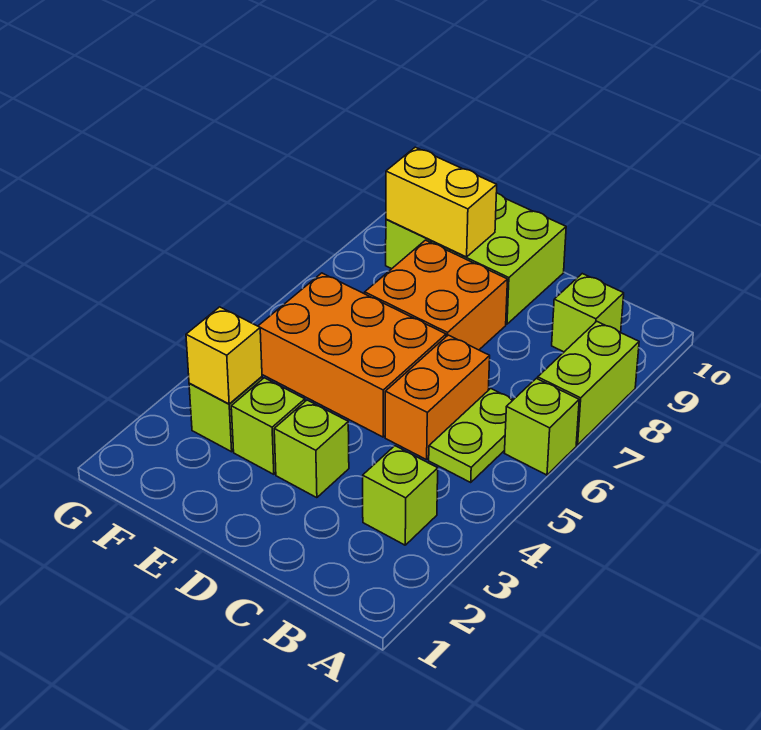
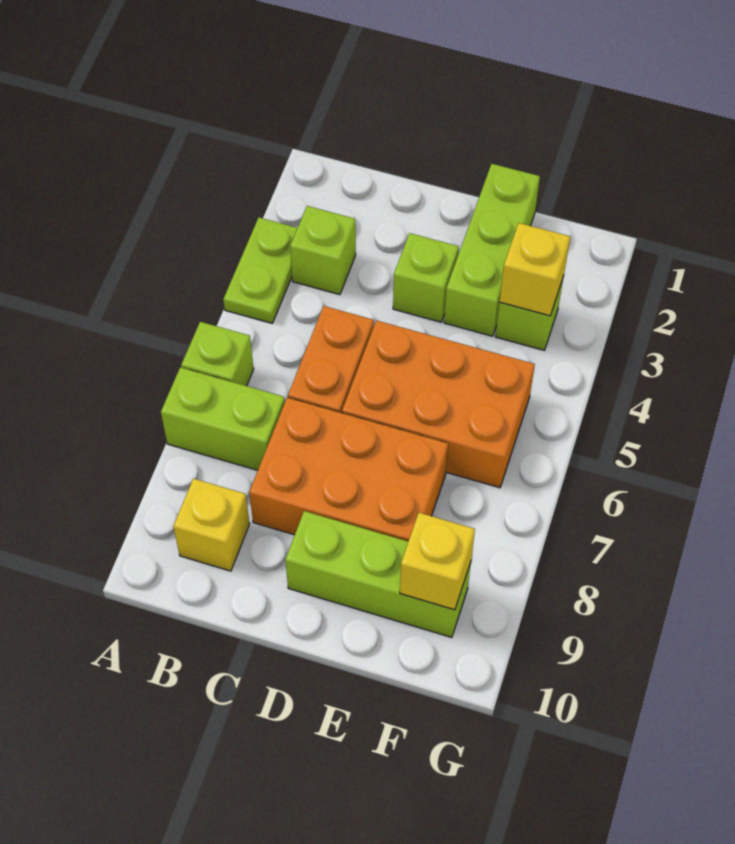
lime brick A7:A8 level 1 -> lime brick A7:B7 level 1
lime plate B5:B6 level 1 -> lime plate A3:A4 level 1
lime brick B9 level 1 -> yellow brick B9 level 1
orange brick D7:E8 level 1 -> orange brick C7:E8 level 1
lime brick D9:F10 level 1 -> lime brick D9:F9 level 1
lime brick E3 level 1 -> lime brick E1:E3 level 1
yellow brick E9:F9 level 2 -> yellow brick F9 level 2

